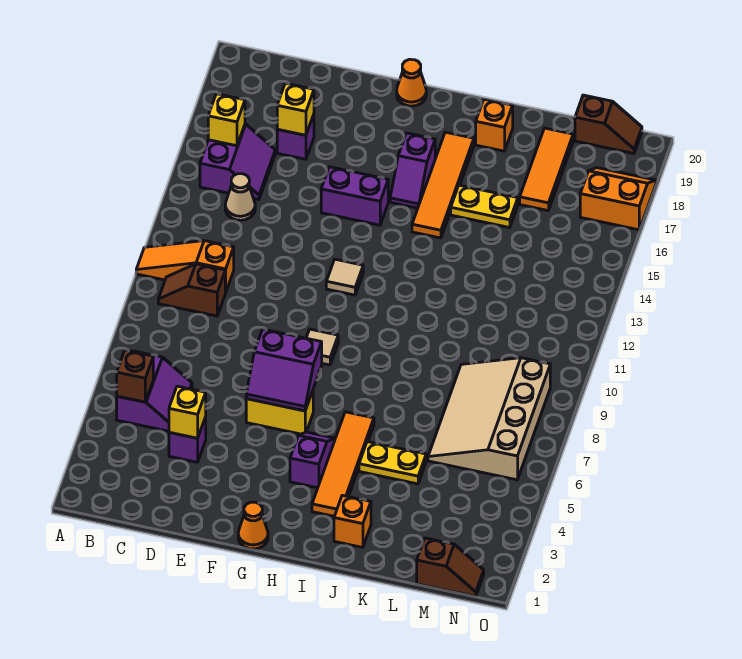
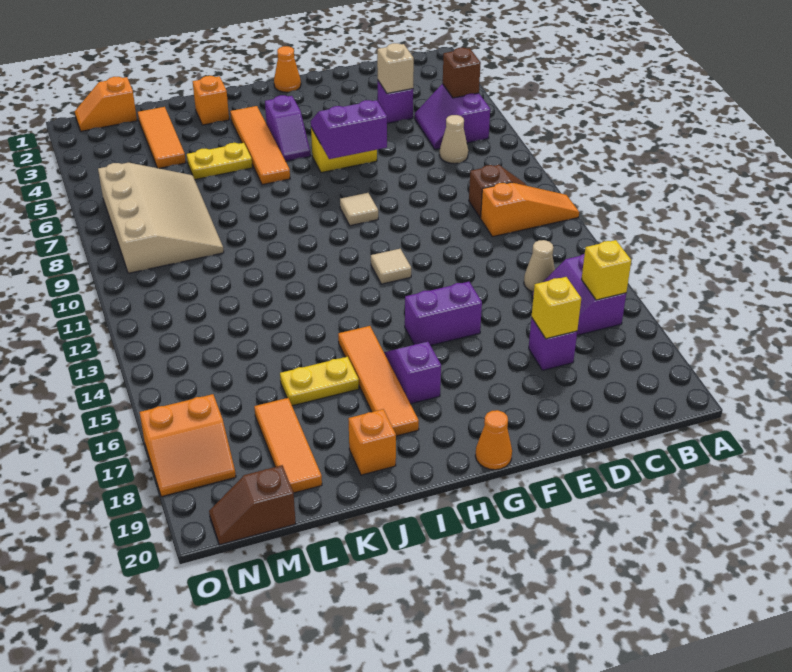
none -> tan cone C7 level 1
yellow brick D4 level 2 -> tan brick D4 level 2
none -> orange tile L2:L4 level 1
brown slope M1:N1 level 1 top M -> orange slope M1:N1 level 1 top M

